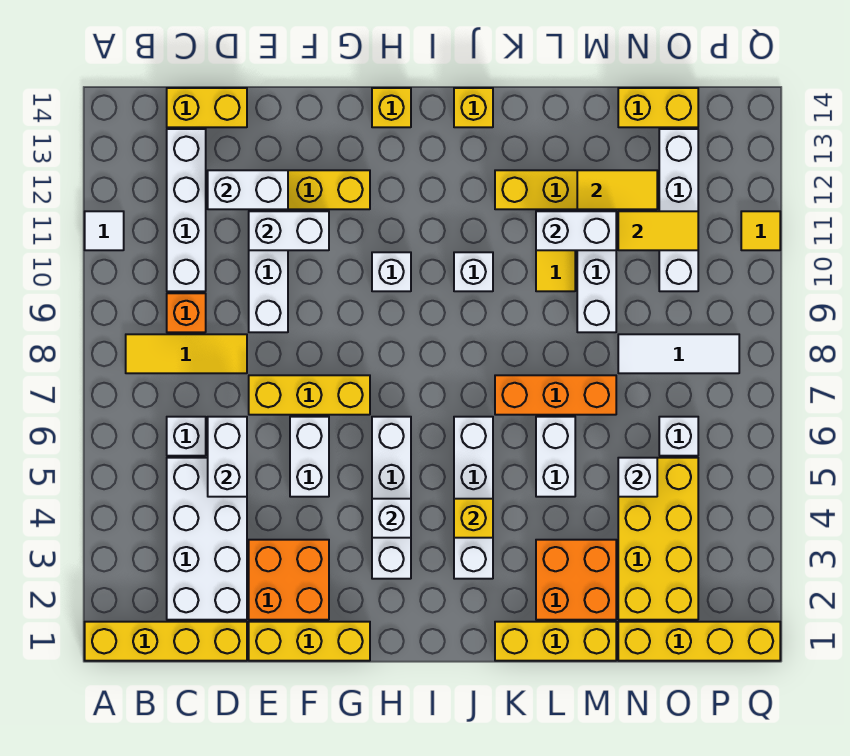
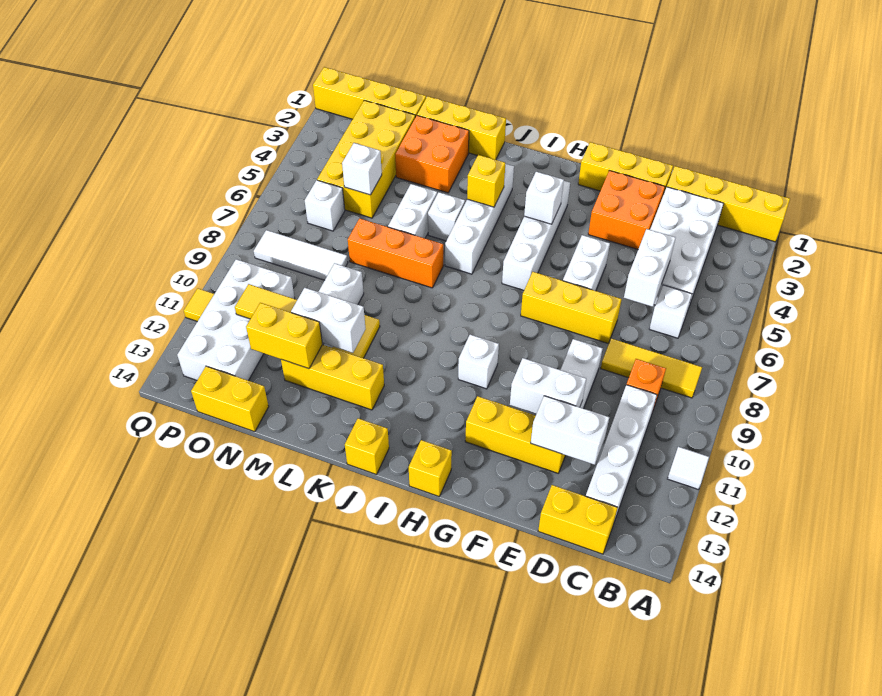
white brick J10 level 1 -> white brick K5 level 1
yellow tile M12:N12 level 2 -> yellow brick M12:N12 level 2
white brick O10:O13 level 1 -> white brick O10:P13 level 1

